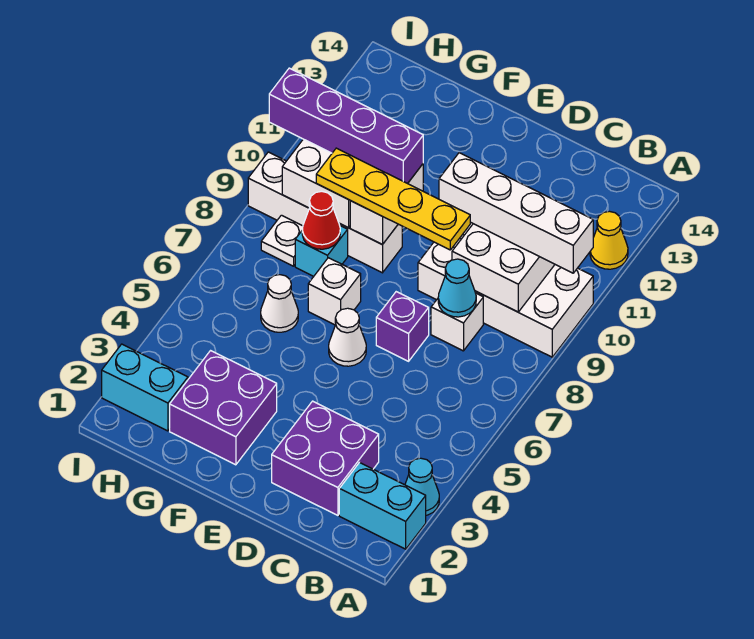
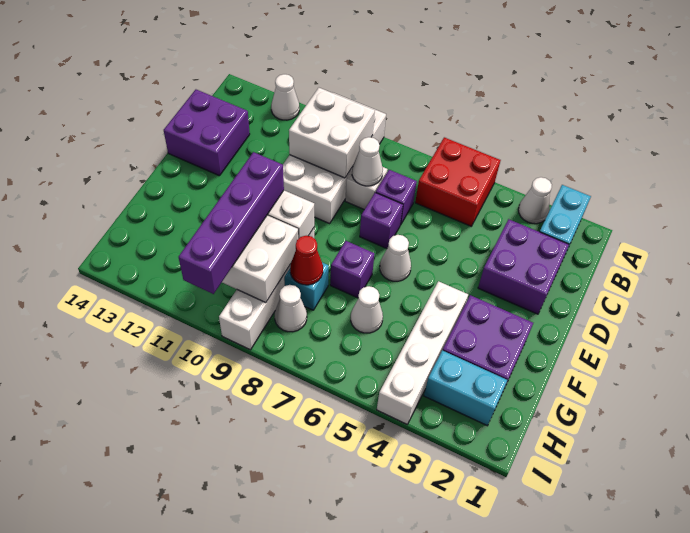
cyan cone A3 level 1 -> white cone A3 level 1
none -> red brick A5:B6 level 1
white brick A10:D10 level 3 -> white brick F4:I4 level 1
yellow cone A12 level 1 -> white cone A12 level 1
none -> purple brick C7 level 1
cyan cone C8 level 2 -> white cone C8 level 2
none -> purple brick C13:D14 level 1
yellow plate D9:G9 level 3 -> none
white brick F7 level 1 -> purple brick F7 level 1
cyan brick H2:I2 level 1 -> cyan brick H2:H3 level 1
white plate H8 level 1 -> white cone H8 level 1

